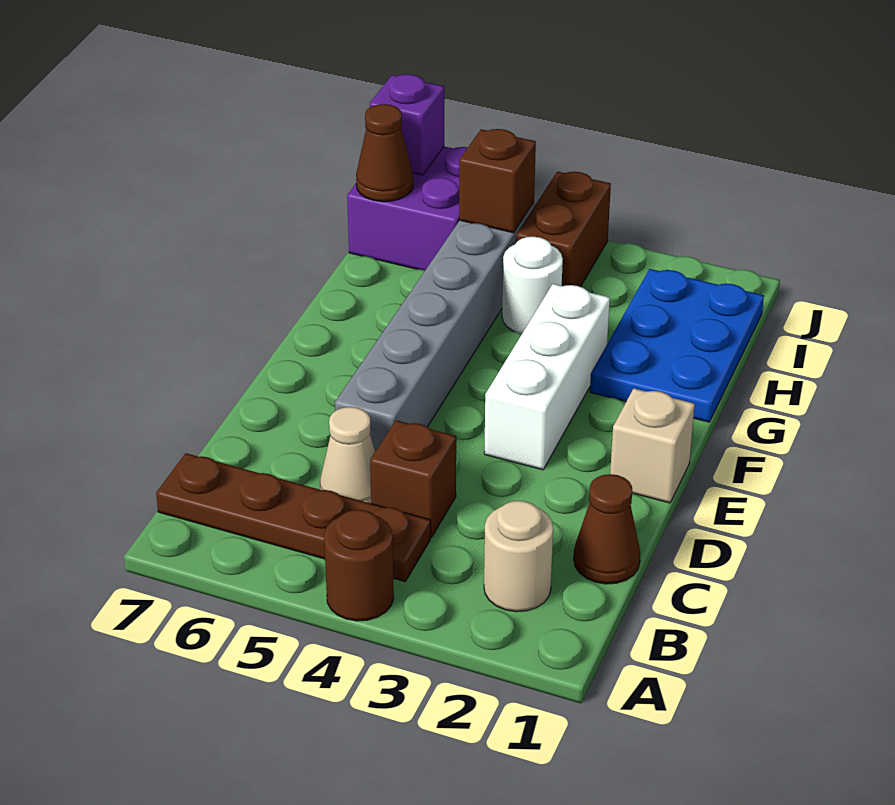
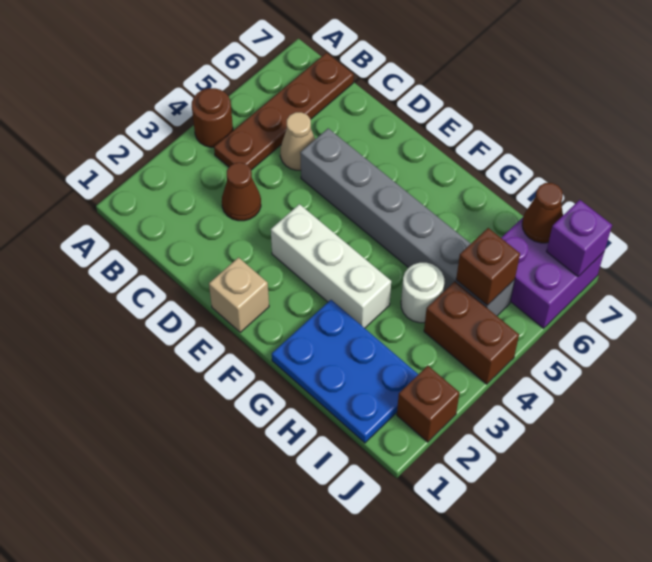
tan round brick B2 level 1 -> none
brown cone C1 level 1 -> brown cone C3 level 1
brown brick C4 level 1 -> brown brick J2 level 1

